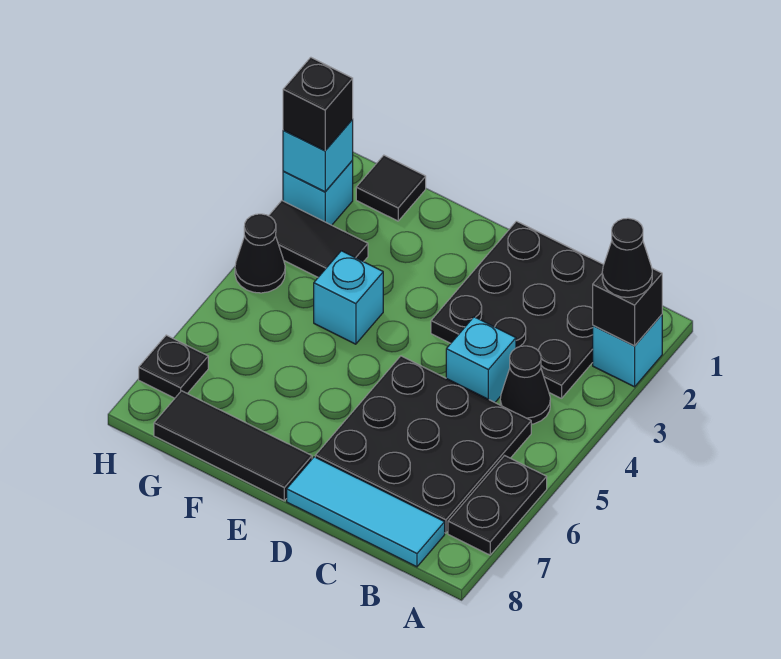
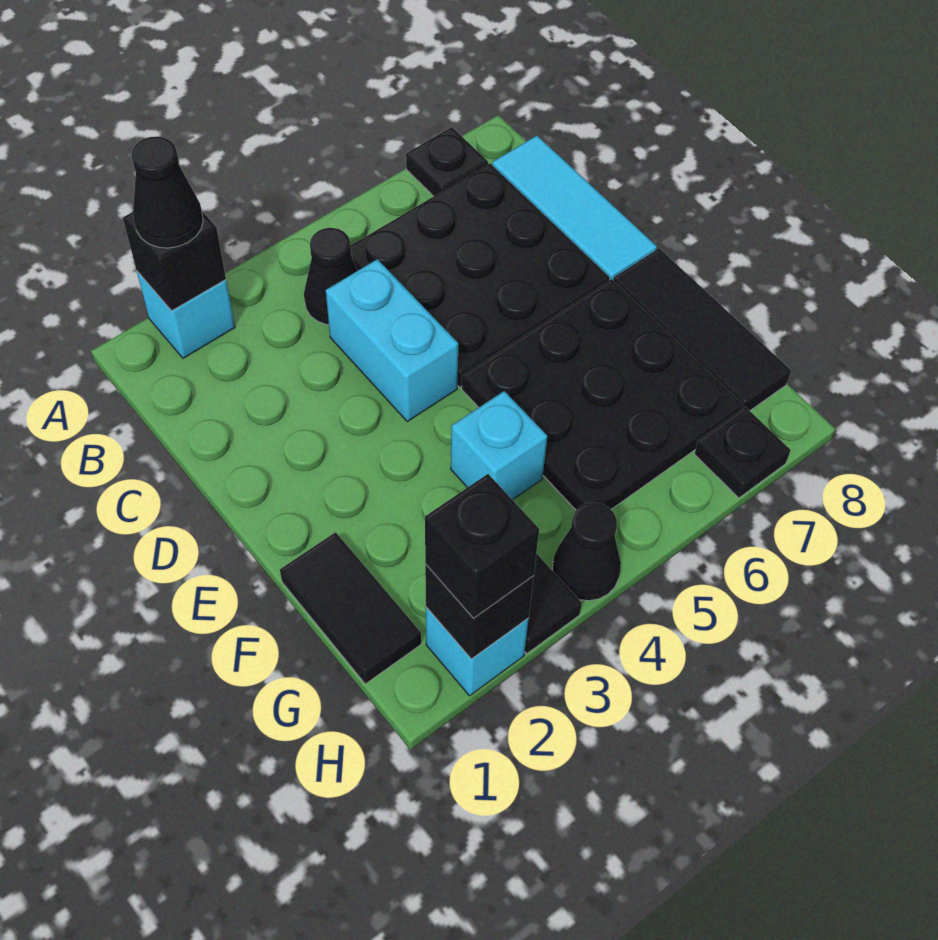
black plate A6:A7 level 1 -> black plate A7 level 1
black plate B1:D3 level 1 -> black plate E5:G7 level 1
cyan brick C4 level 1 -> cyan brick C4:D4 level 1
black tile G1 level 1 -> black tile F1:G1 level 1
cyan brick H2 level 2 -> black brick H2 level 2

